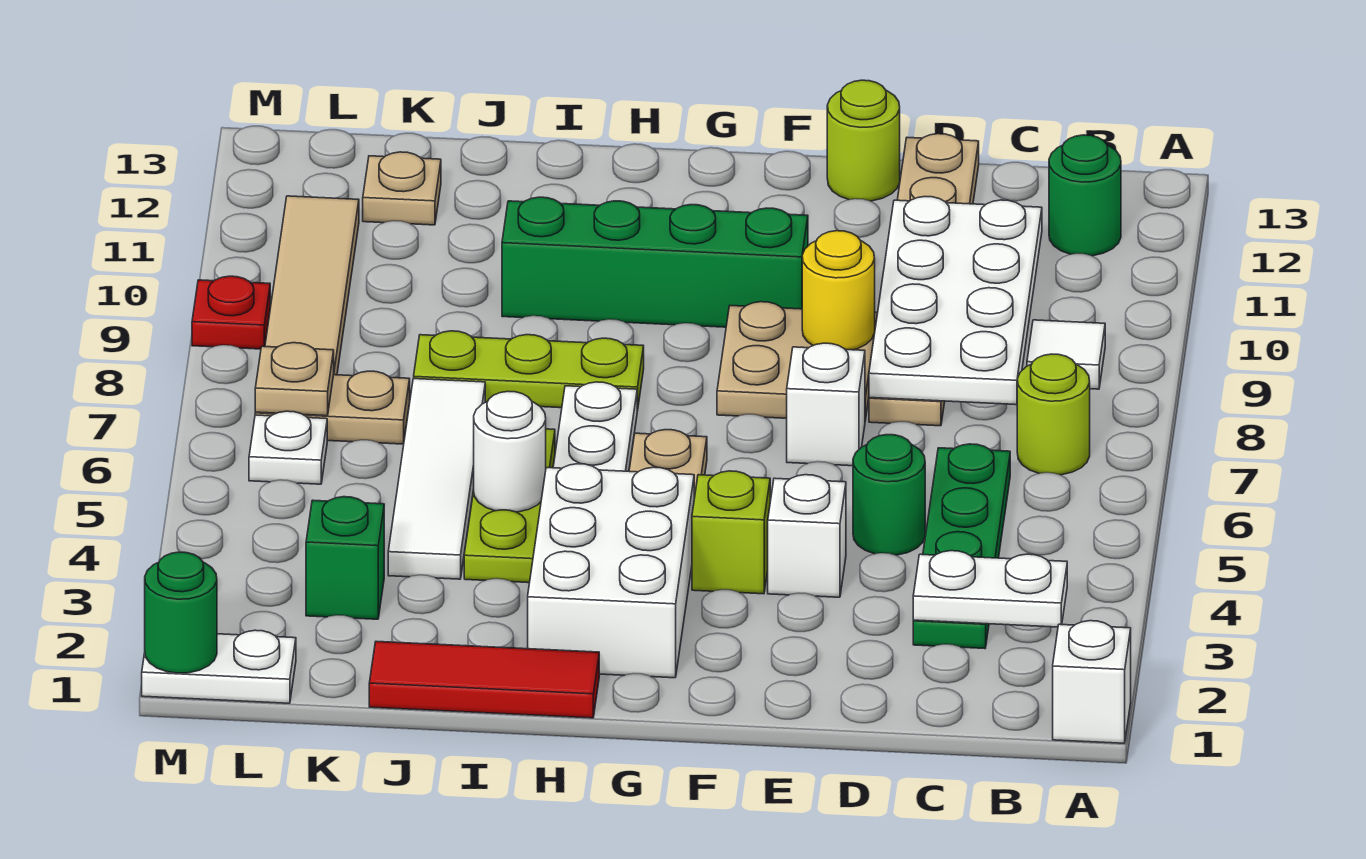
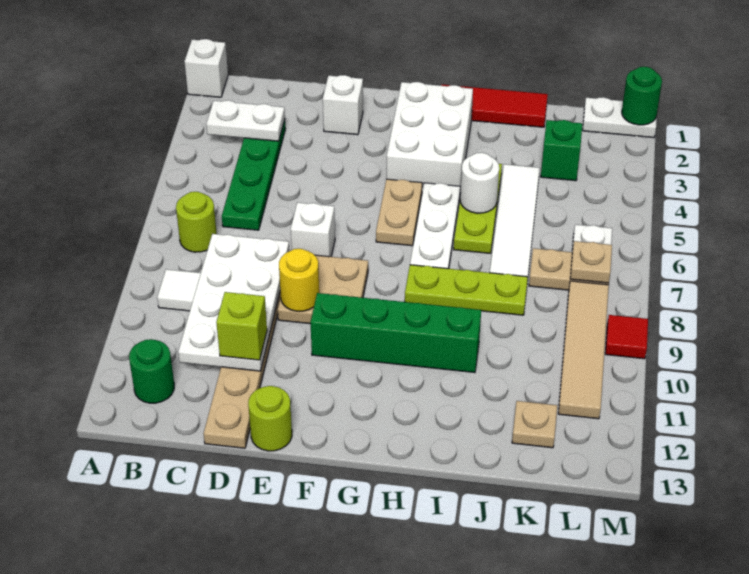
green round brick D5 level 1 -> none
white brick E4 level 1 -> white brick E2 level 1
lime brick F4 level 1 -> lime brick D11 level 3
red plate M9 level 1 -> red tile M9 level 1

